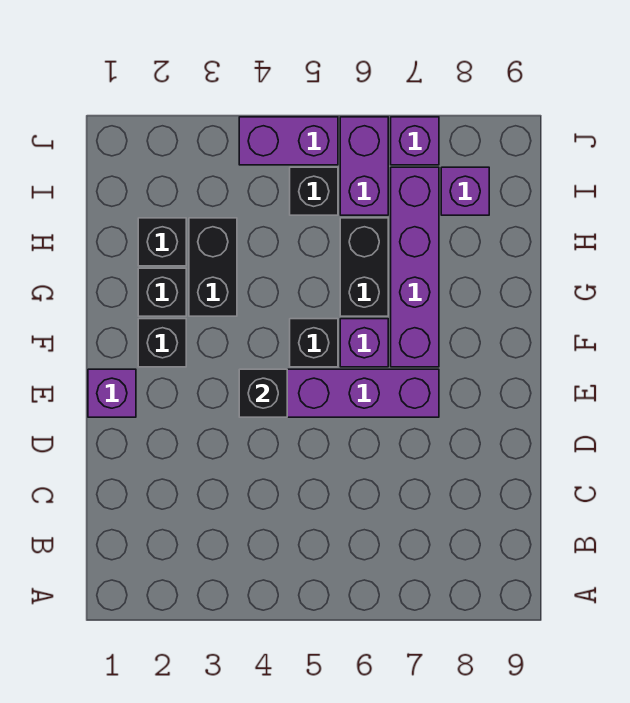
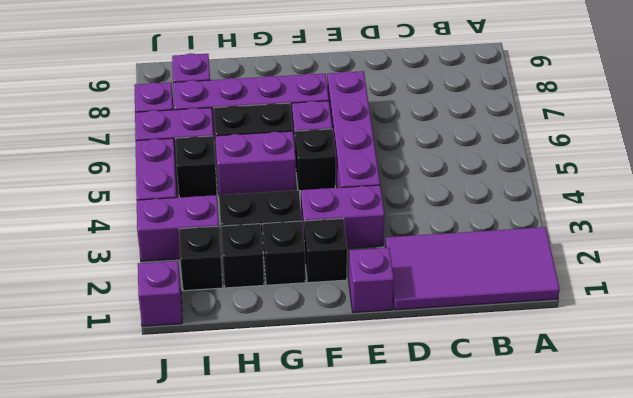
none -> purple tile A1:D2 level 1
none -> purple brick E3:F3 level 1
black brick E4 level 2 -> black brick I2 level 1
none -> purple brick G5:H5 level 1
none -> purple brick I3:J3 level 1
none -> purple brick J1 level 1

